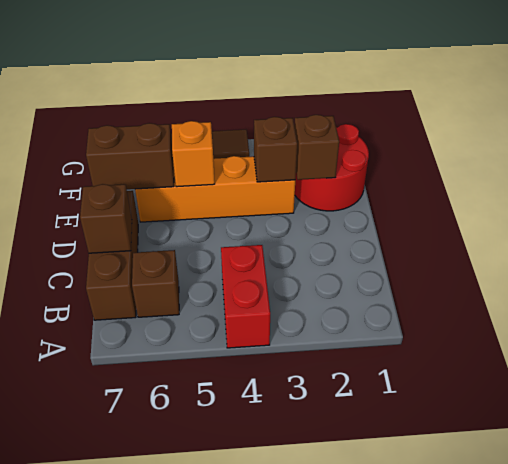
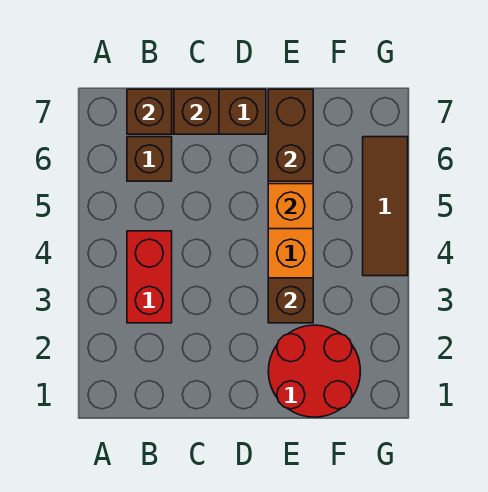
red brick A4:B4 level 1 -> red brick B3:B4 level 1
brown brick E2 level 2 -> brown brick B7 level 2

